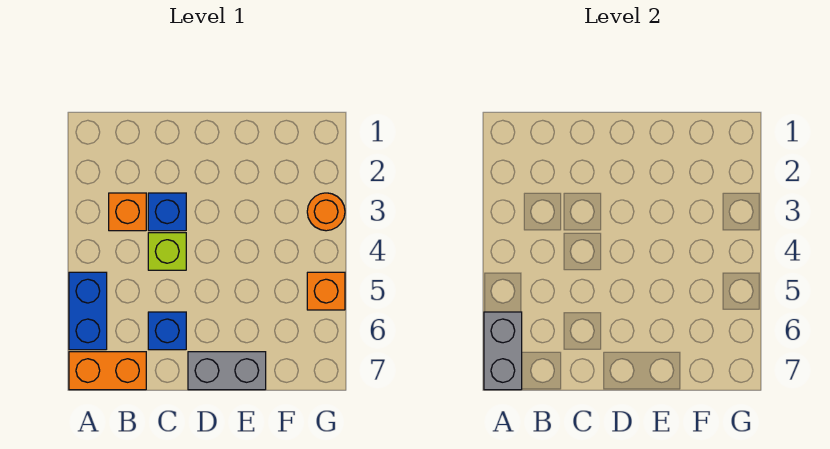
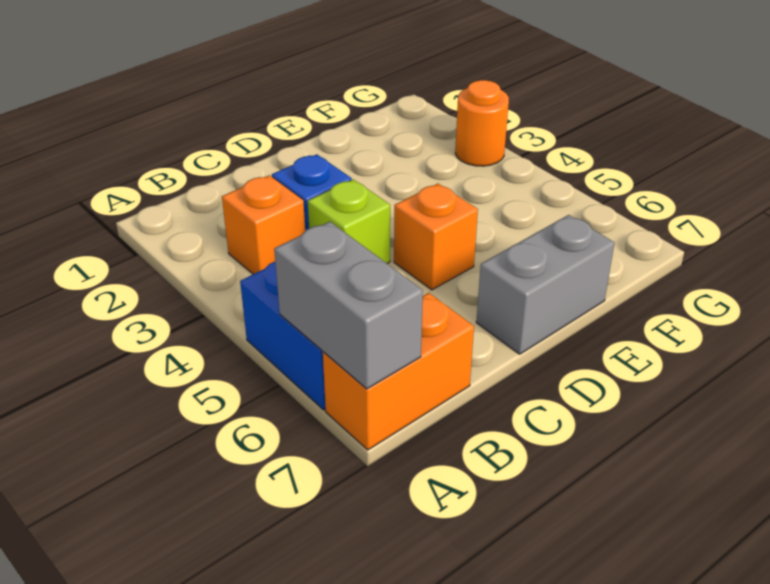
blue brick C6 level 1 -> none
orange brick G5 level 1 -> orange brick D5 level 1

